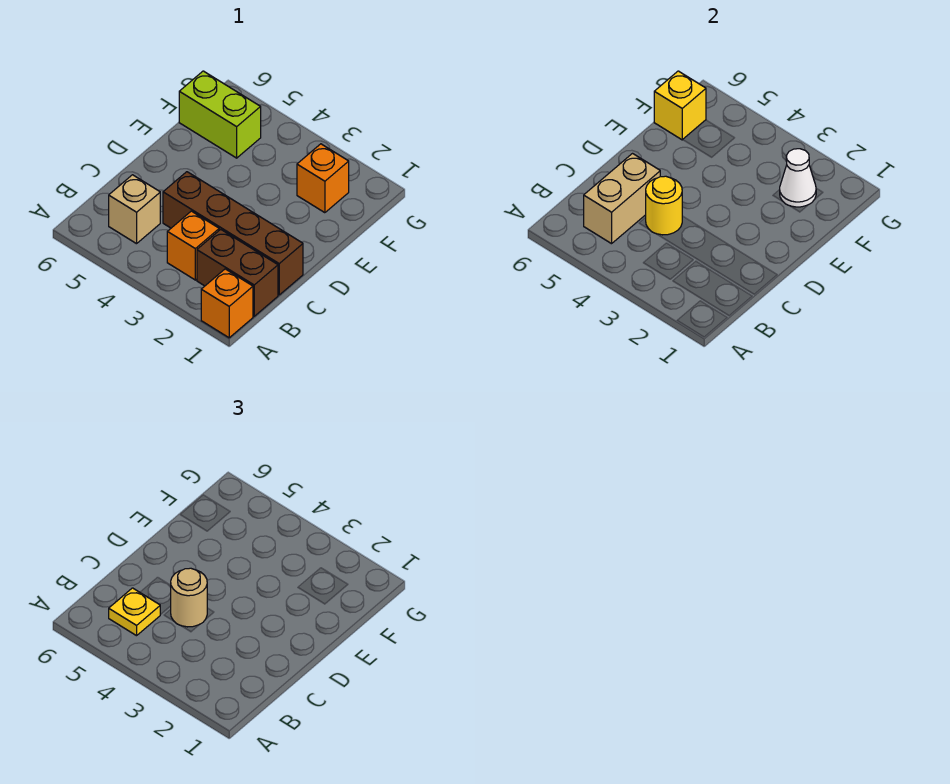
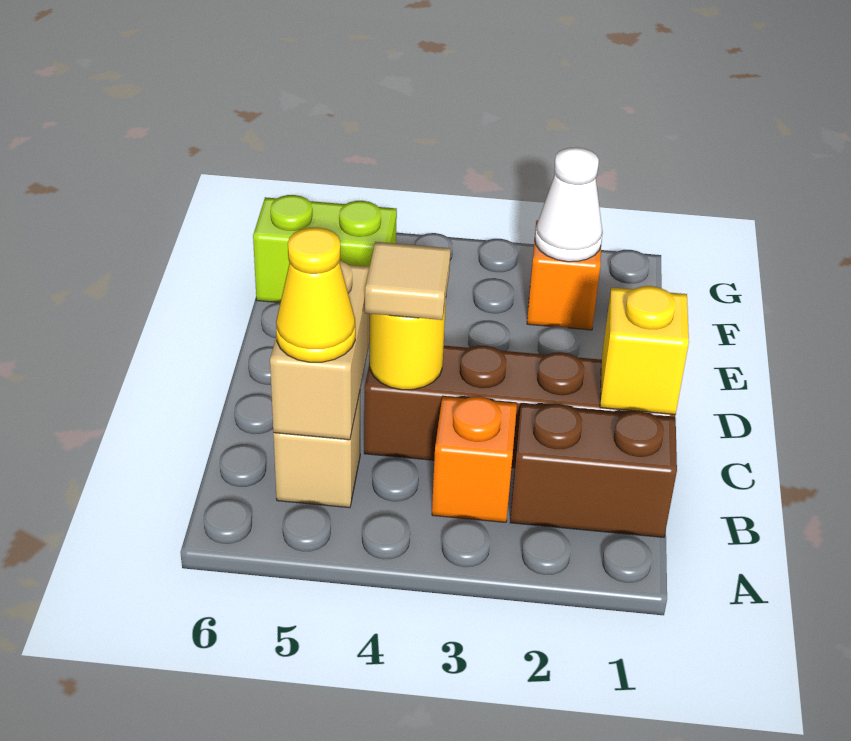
orange brick A1 level 1 -> none
yellow plate B5 level 3 -> yellow cone B5 level 3
tan round brick C4 level 3 -> tan tile C4 level 3
yellow brick F6 level 2 -> yellow brick C1 level 2

